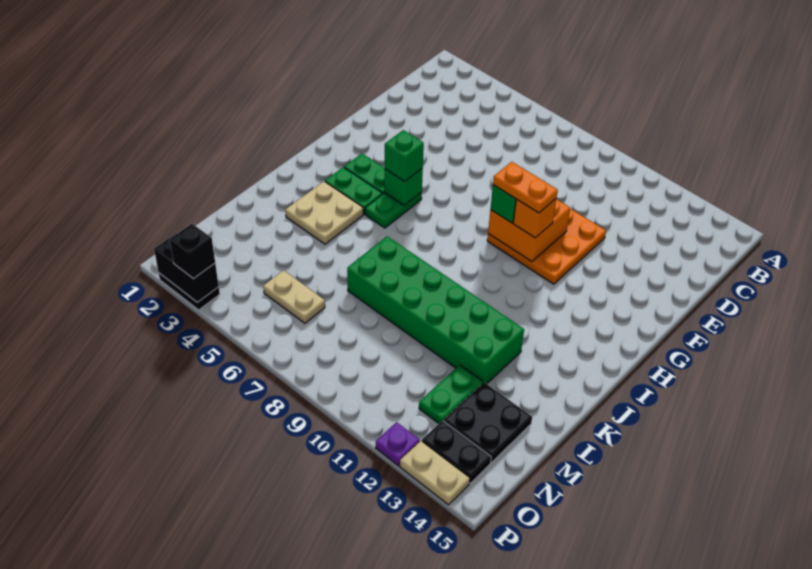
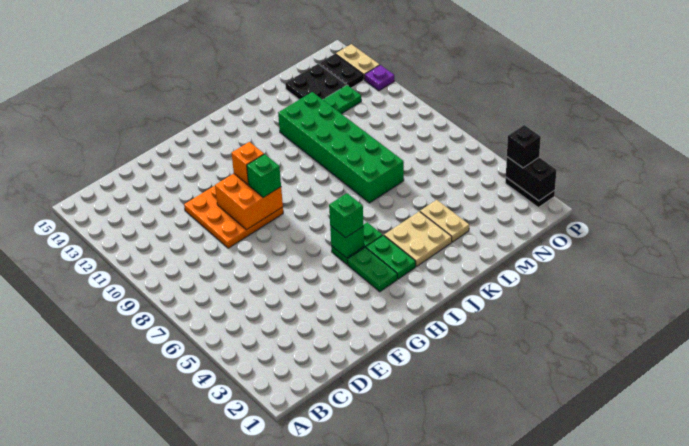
orange plate G9:G10 level 4 -> none
tan plate N5:N6 level 1 -> tan plate L3:L4 level 1

